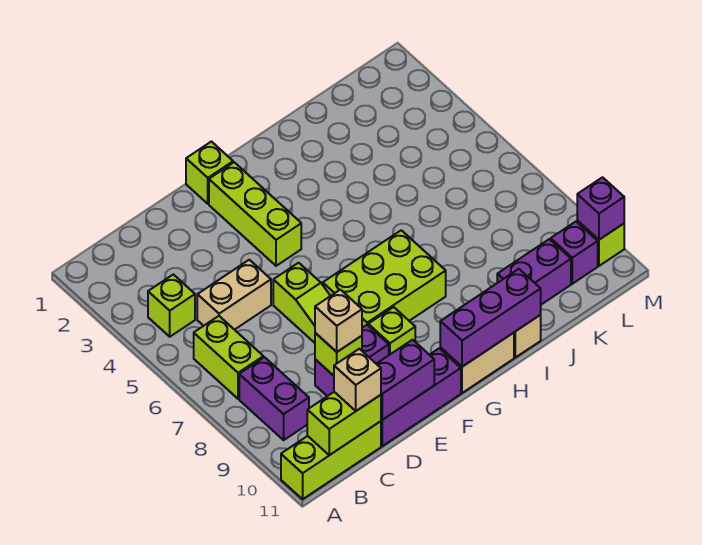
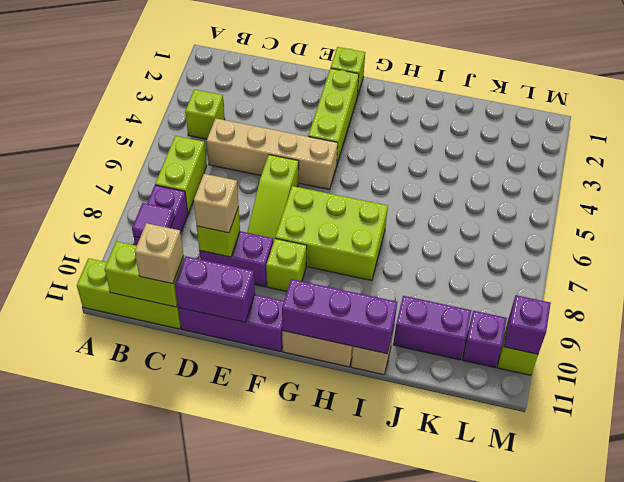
none -> purple tile B9 level 2
tan brick C5:D5 level 1 -> tan brick C5:F5 level 1

